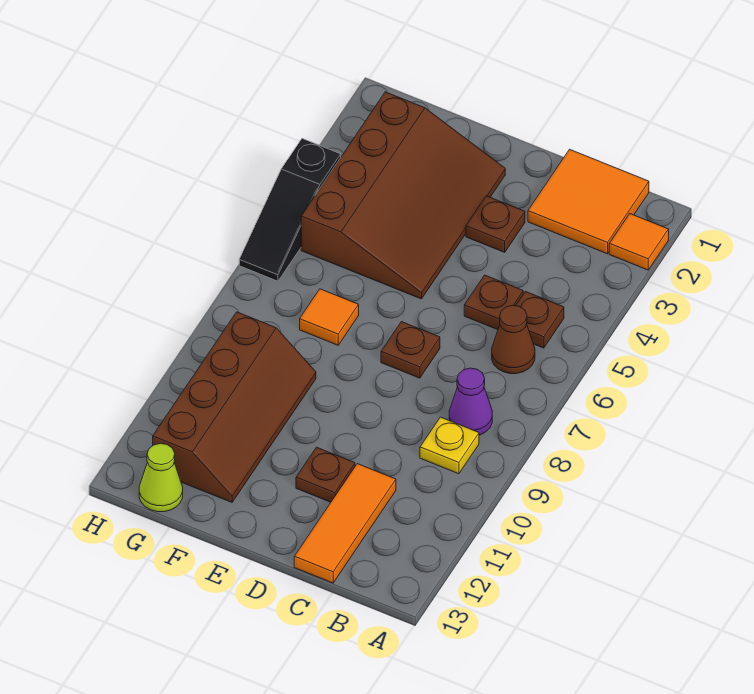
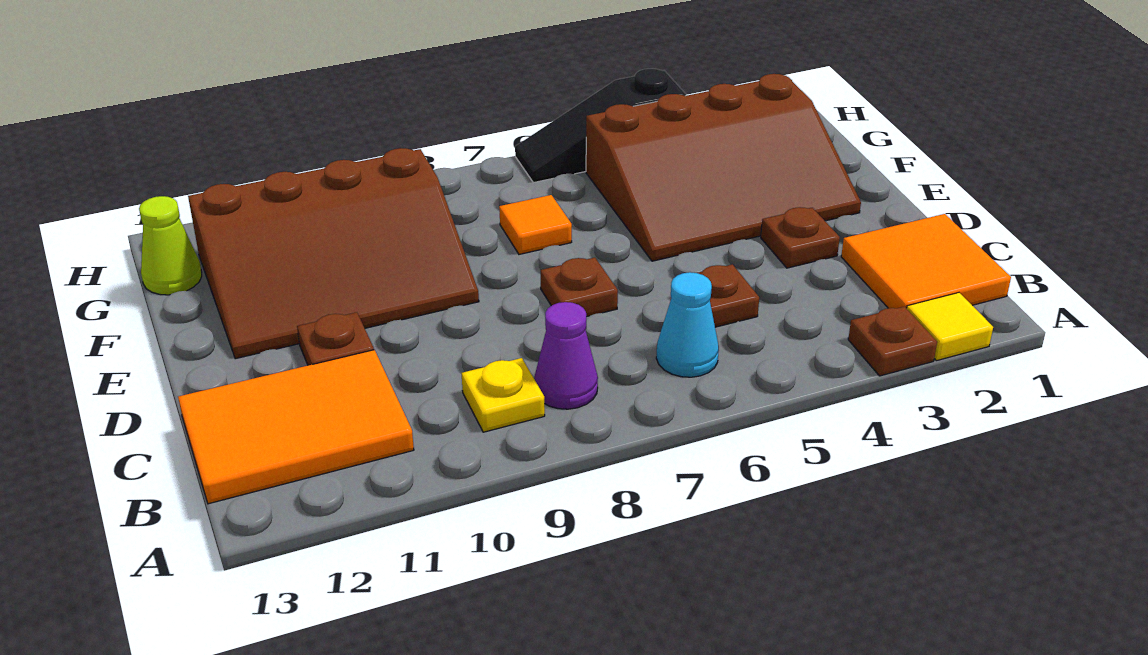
orange tile A2 level 1 -> yellow tile A2 level 1
brown plate B5 level 1 -> brown plate A3 level 1
brown cone B6 level 1 -> cyan cone B6 level 1
orange tile C11:C13 level 1 -> orange tile B11:C13 level 1
brown slope F9:G12 level 1 top G -> brown slope E9:G12 level 1 top G

